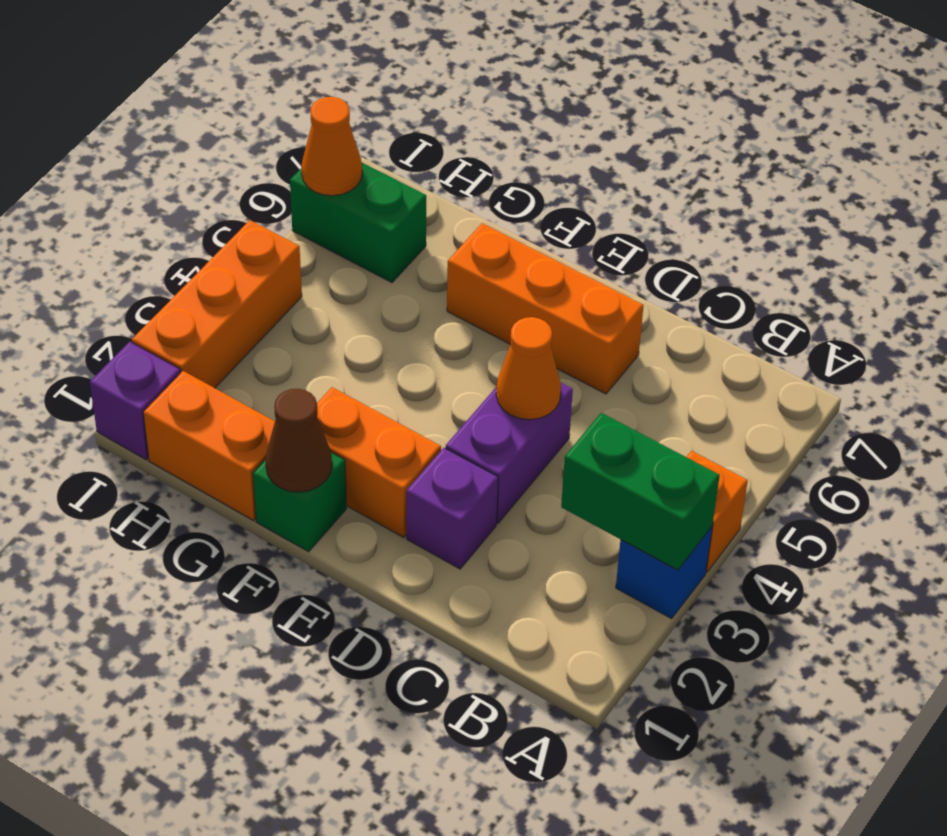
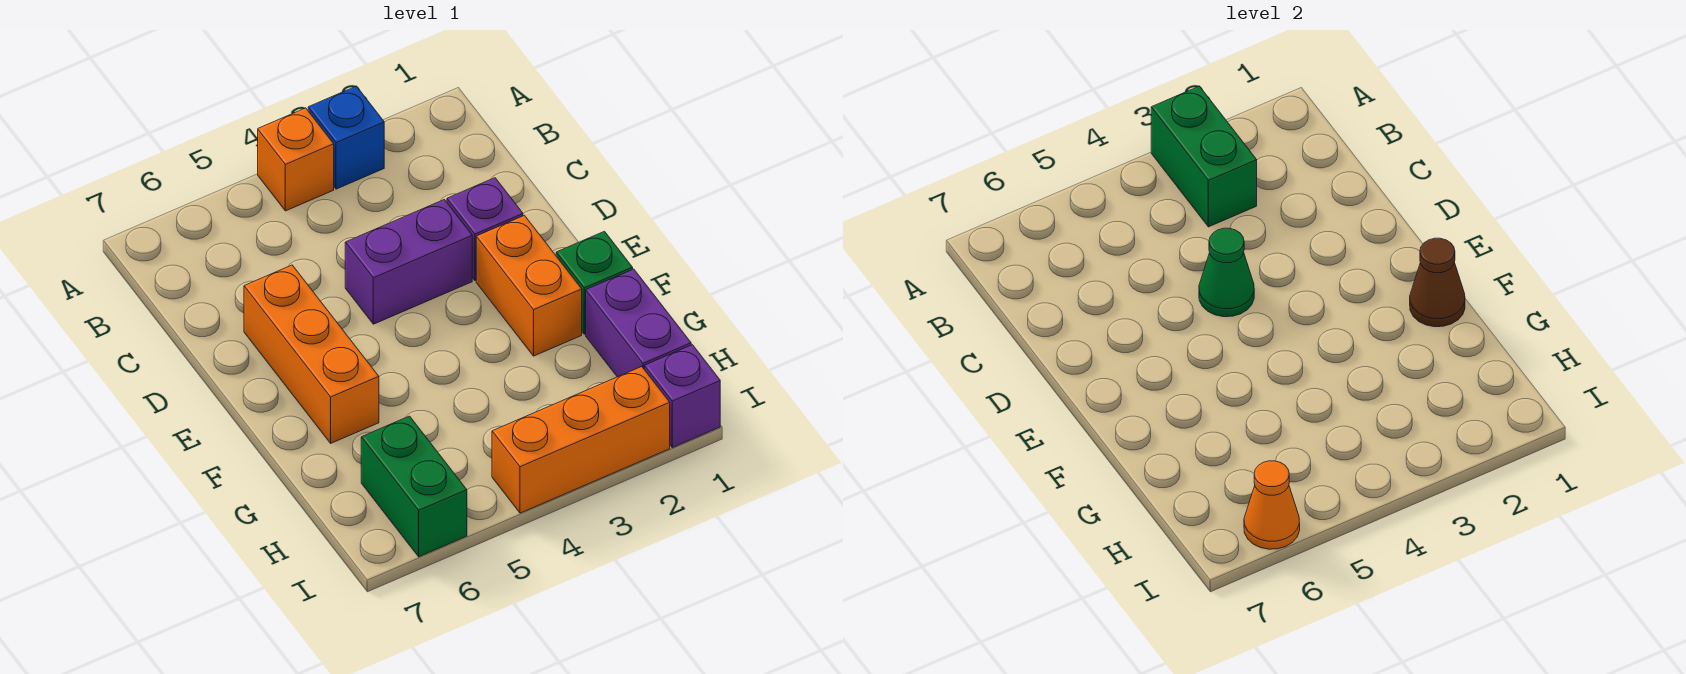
orange cone D4 level 2 -> green cone D4 level 2
orange brick G1:H1 level 1 -> purple brick G1:H1 level 1

